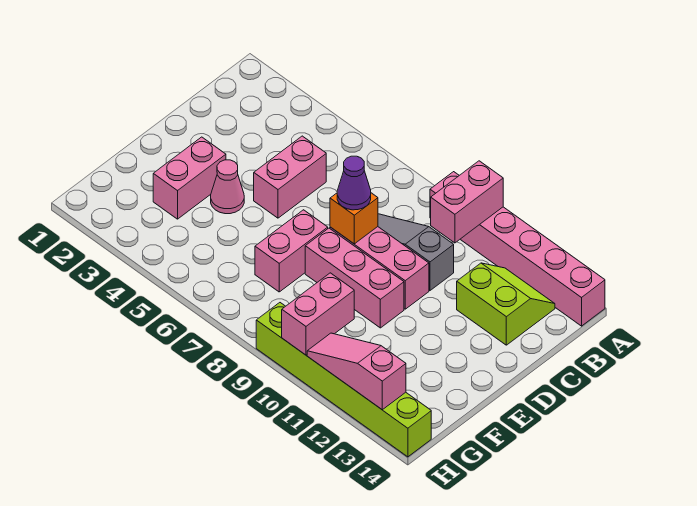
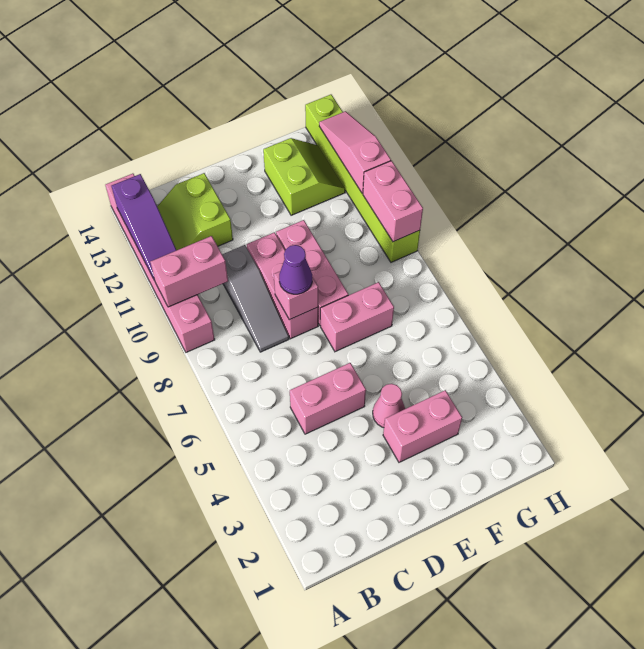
none -> purple slope A11:A13 level 2 top 13
orange brick D8 level 2 -> pink brick D8 level 2
none -> lime slope F12:G13 level 1 top F
pink brick G10:H10 level 2 -> pink brick H9:H10 level 2
pink slope H11:H13 level 2 top 13 -> pink slope H11:H13 level 2 top 11

